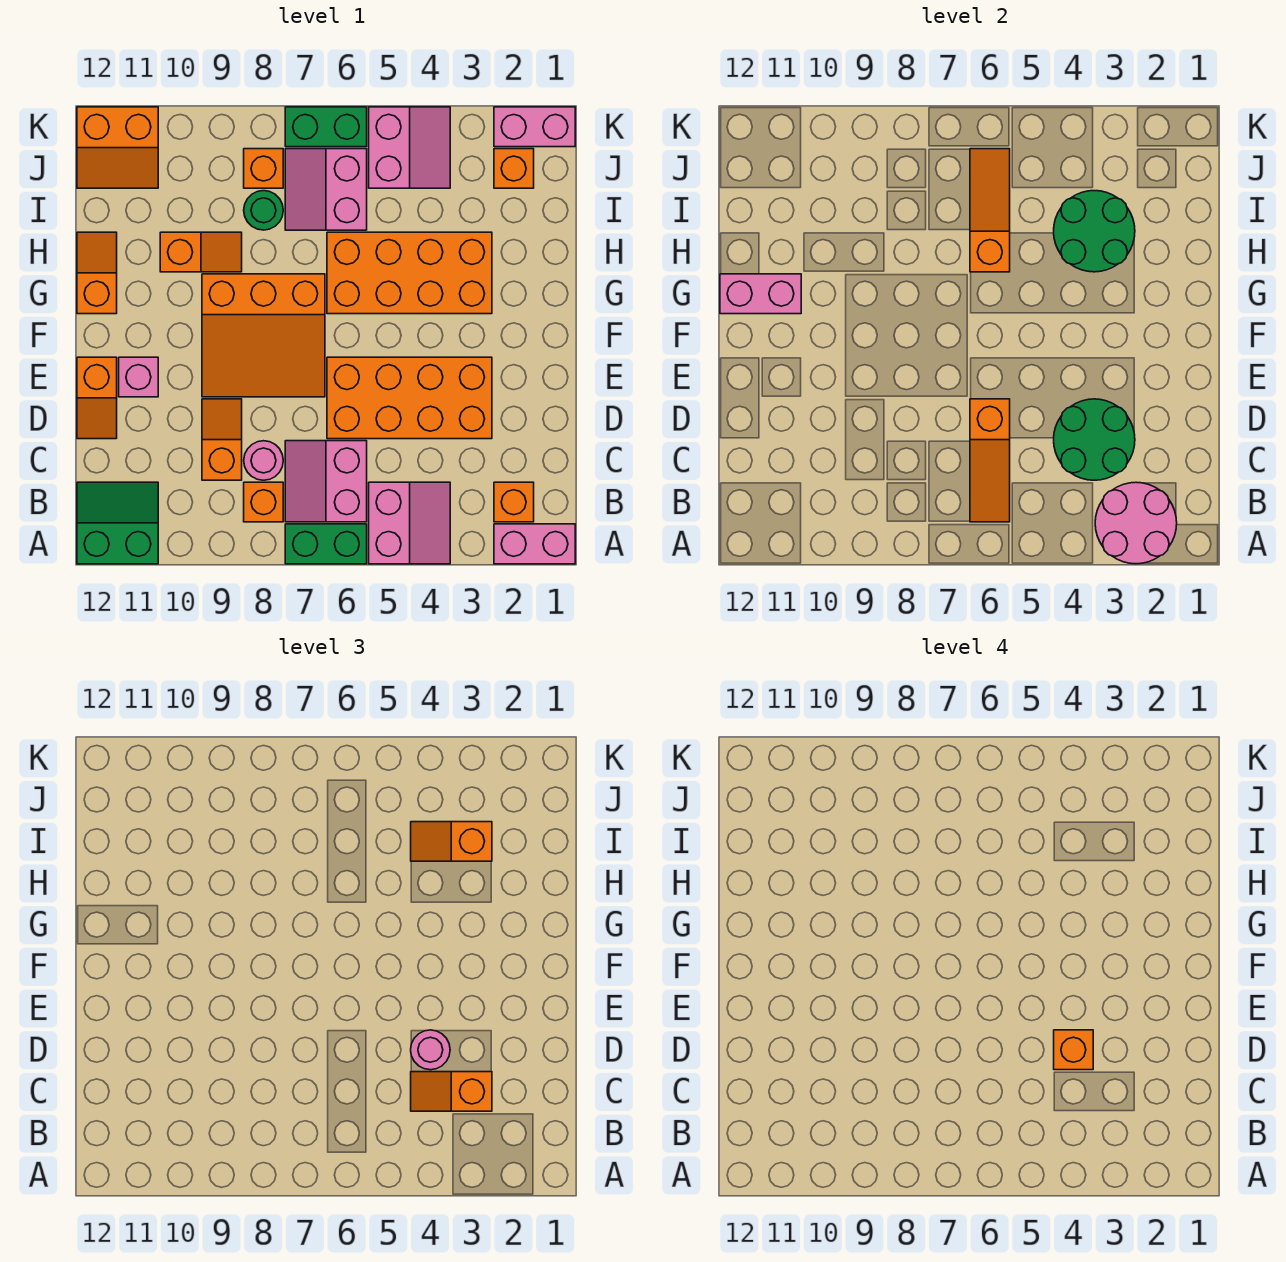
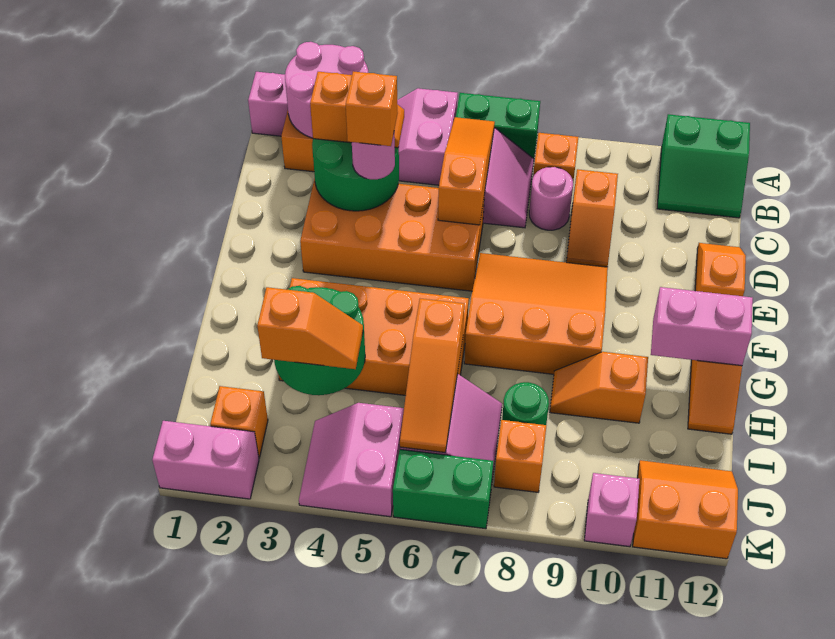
pink brick E11 level 1 -> pink brick K10 level 1

